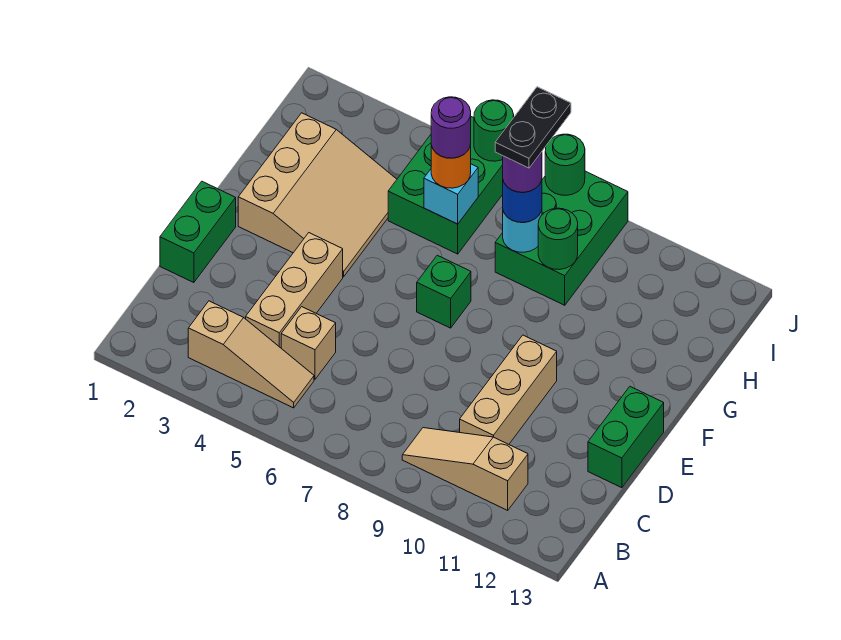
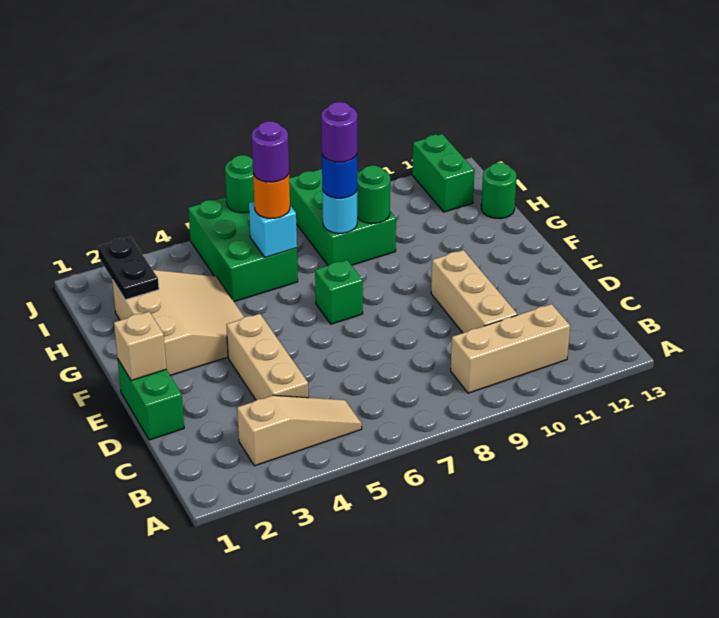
tan slope B9:B11 level 1 top 11 -> tan brick B9:B11 level 1
tan brick C5 level 1 -> tan brick E1 level 2
green brick D13:E13 level 1 -> green brick I12:J12 level 1
black plate H8:I8 level 5 -> black plate H2:I2 level 2
green round brick J8 level 2 -> green round brick H13 level 1

